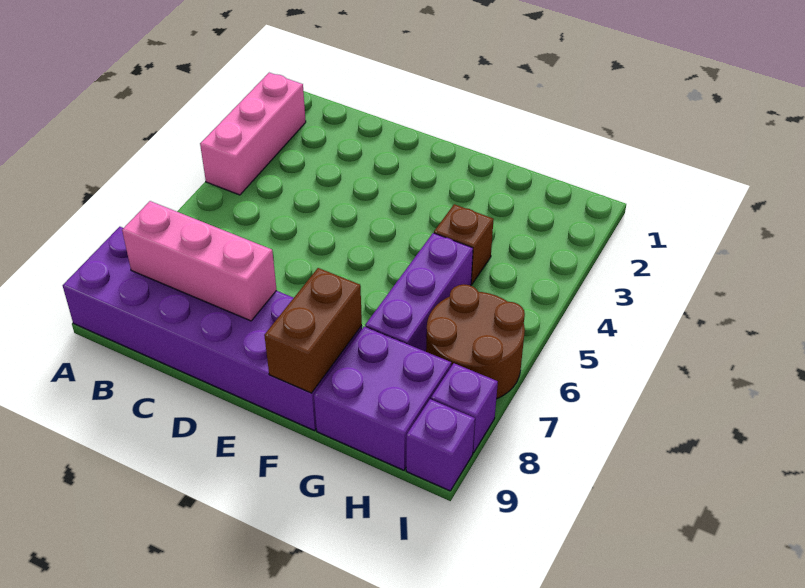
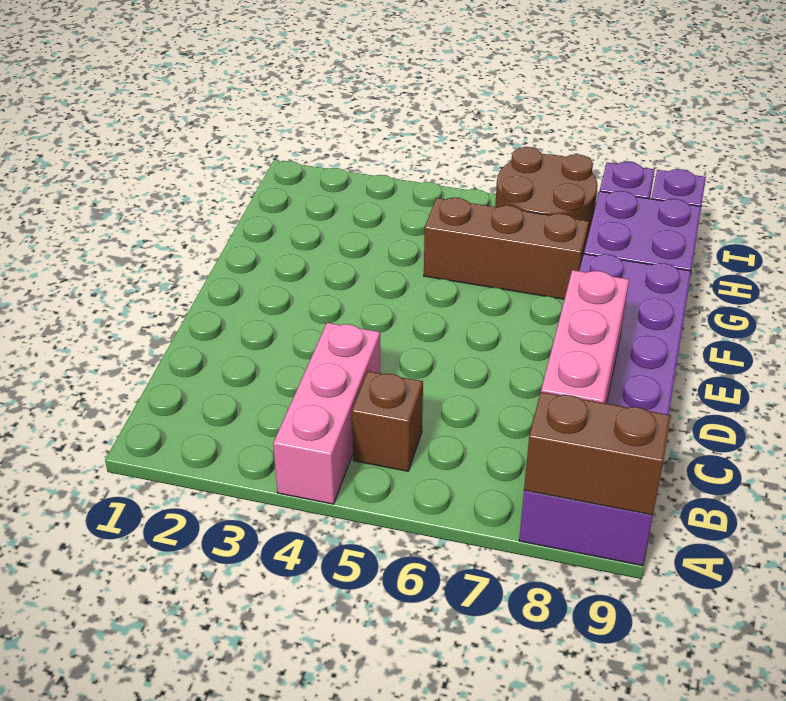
pink brick A2:A4 level 1 -> pink brick A4:C4 level 1
brown brick F8:F9 level 2 -> brown brick A8:A9 level 2
brown brick G4 level 1 -> brown brick B5 level 1
purple brick G5:G7 level 1 -> brown brick G5:G7 level 1

